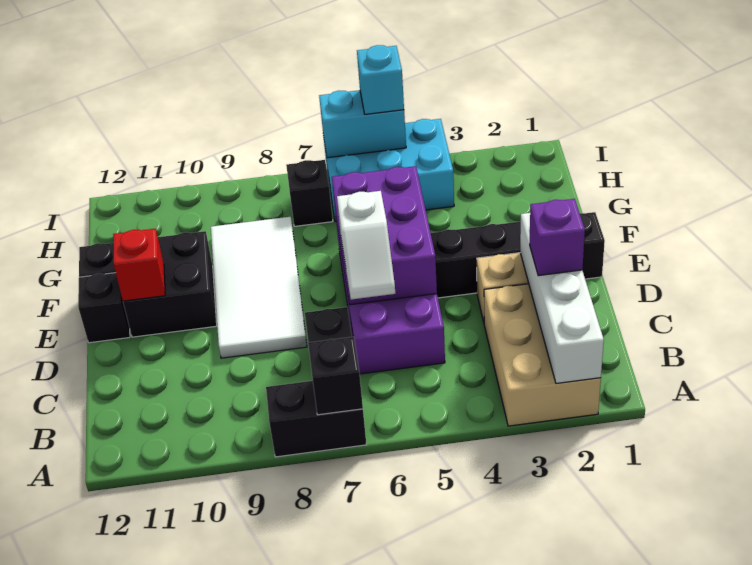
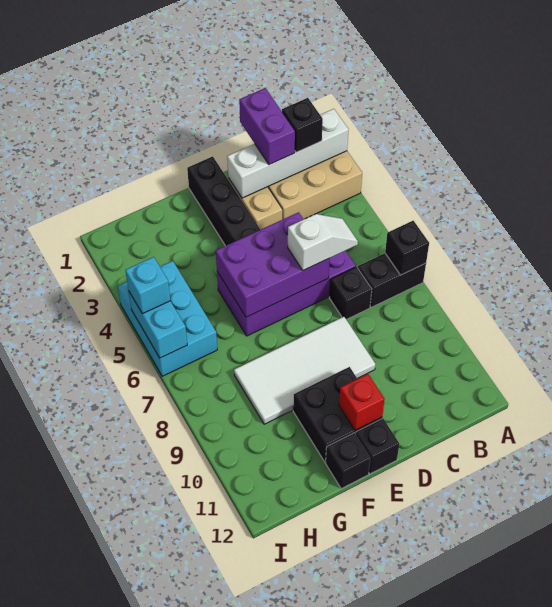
black brick A7:A8 level 1 -> black brick A7:B7 level 1
purple brick C2 level 3 -> purple brick C1:C2 level 3
black brick H7 level 1 -> black brick B2 level 3

